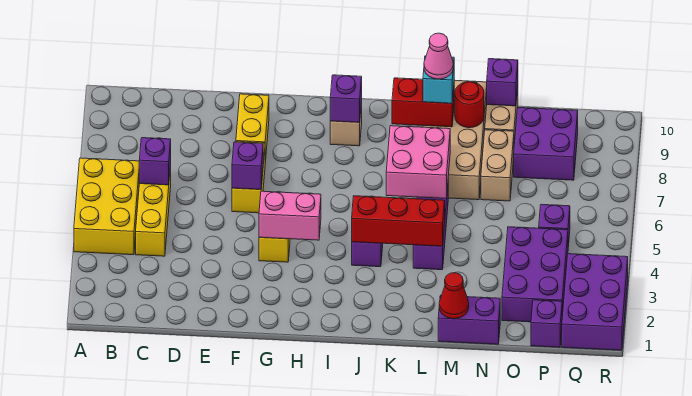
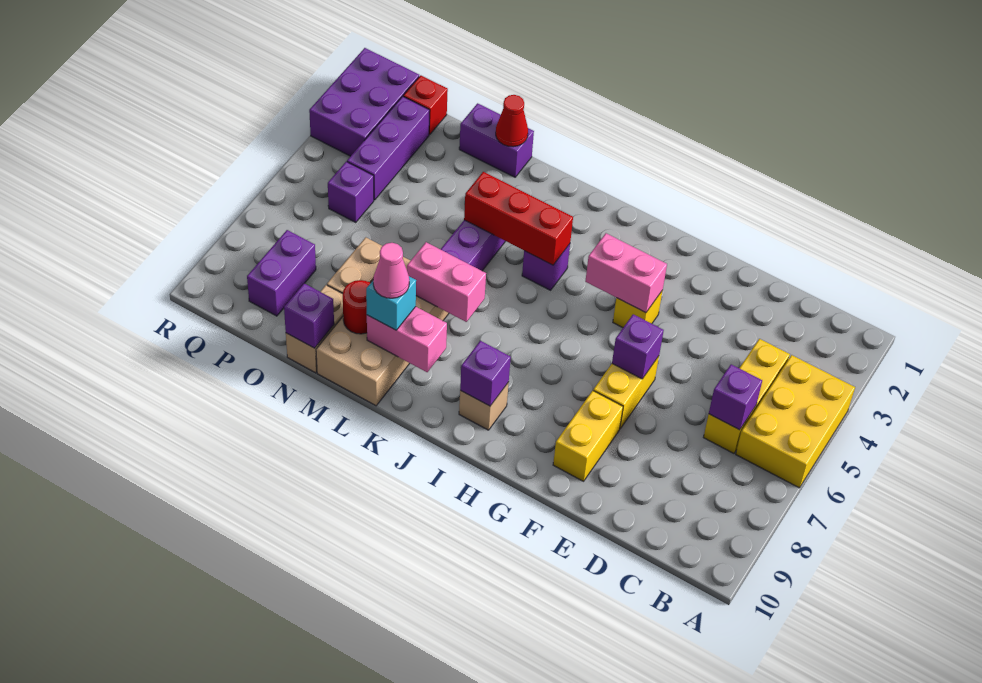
pink brick K6:L7 level 2 -> pink brick K7:L7 level 2
red brick K9:L9 level 2 -> pink brick K9:L9 level 2
purple brick O2:P4 level 1 -> purple brick P2:P4 level 1
purple brick O8:P9 level 1 -> purple brick P8:P9 level 1
purple brick P1 level 1 -> red brick P1 level 1

